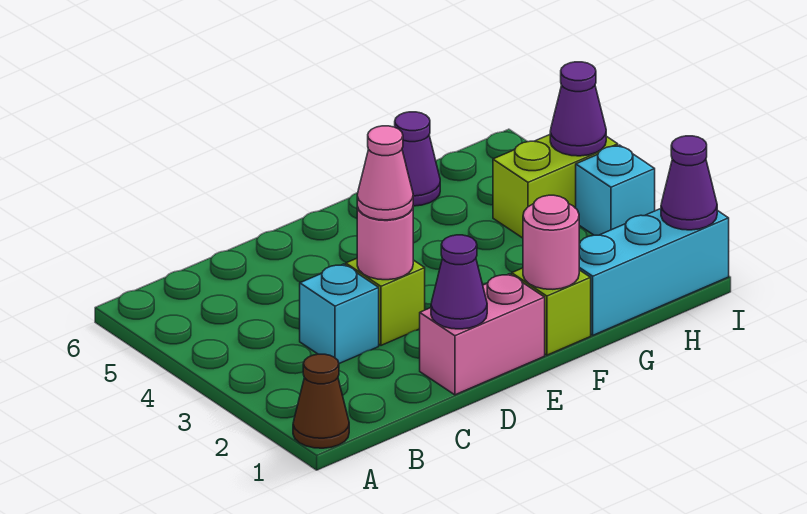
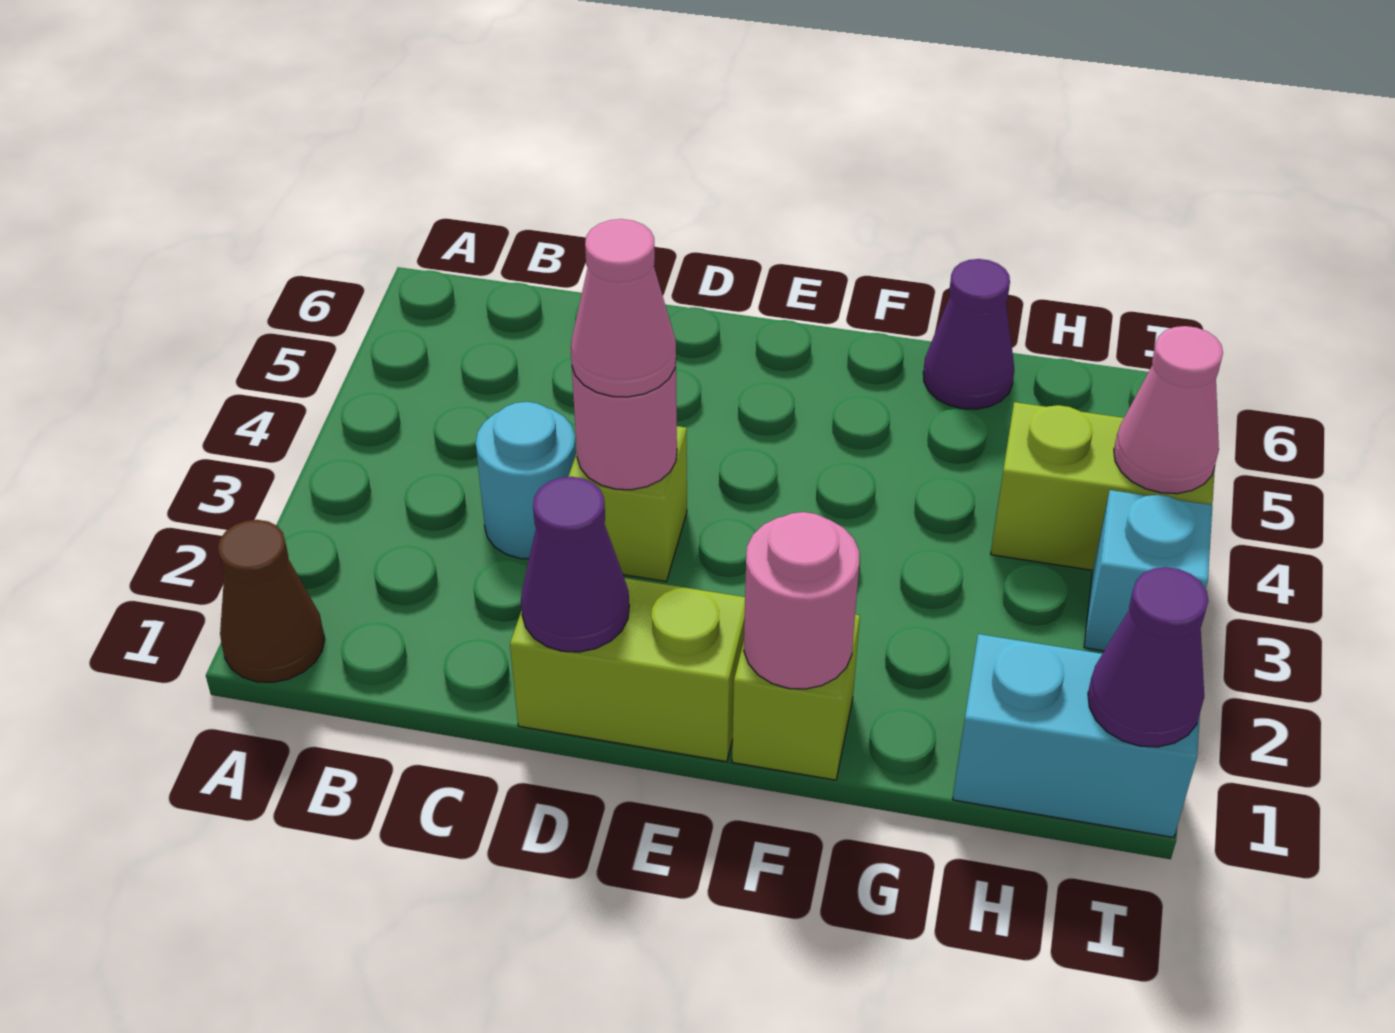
cyan brick C3 level 1 -> cyan round brick C3 level 1
pink brick D1:E1 level 1 -> lime brick D1:E1 level 1
cyan brick G1:I1 level 1 -> cyan brick H1:I1 level 1
purple cone I4 level 2 -> pink cone I4 level 2

